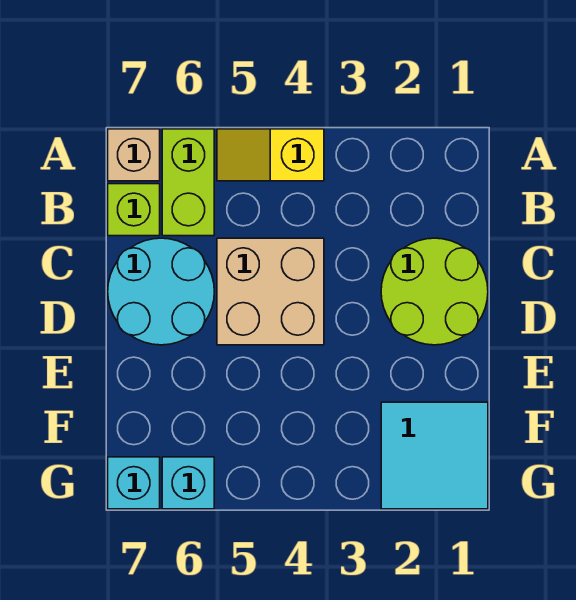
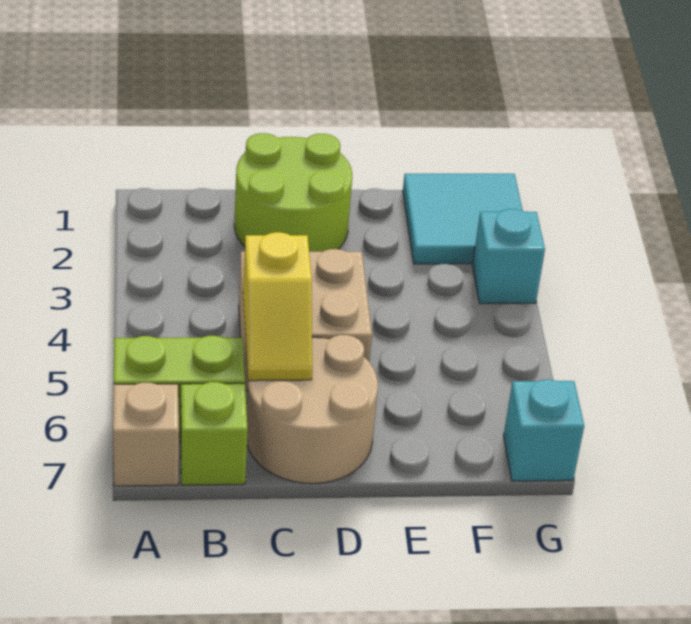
yellow slope A4:A5 level 1 top 4 -> yellow slope C5:C6 level 2 top 5
cyan round brick C6:D7 level 1 -> tan round brick C6:D7 level 1
cyan brick G6 level 1 -> cyan brick G3 level 1

